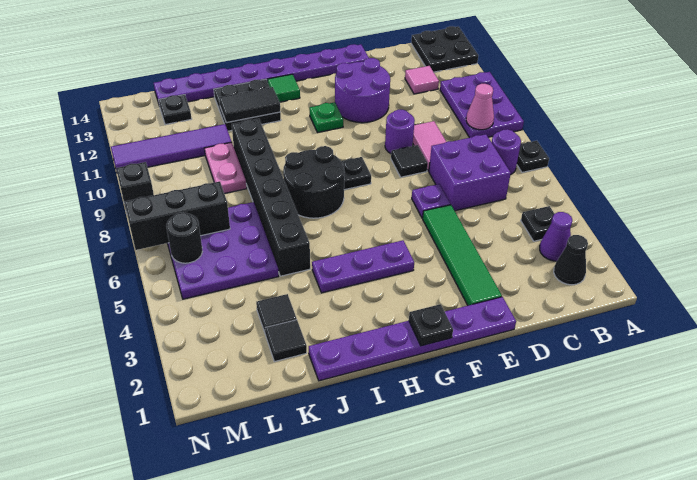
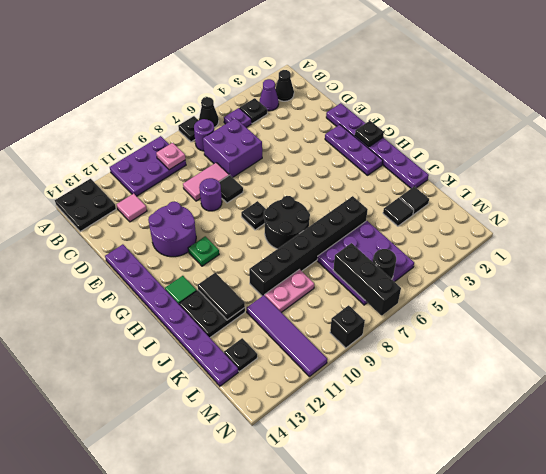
none -> black cone A6 level 1
pink cone B9 level 2 -> pink plate B9 level 2
green tile E2:E5 level 1 -> none
purple plate E6 level 1 -> purple plate B5 level 1
purple plate G4:I4 level 1 -> purple plate F2:H2 level 1

